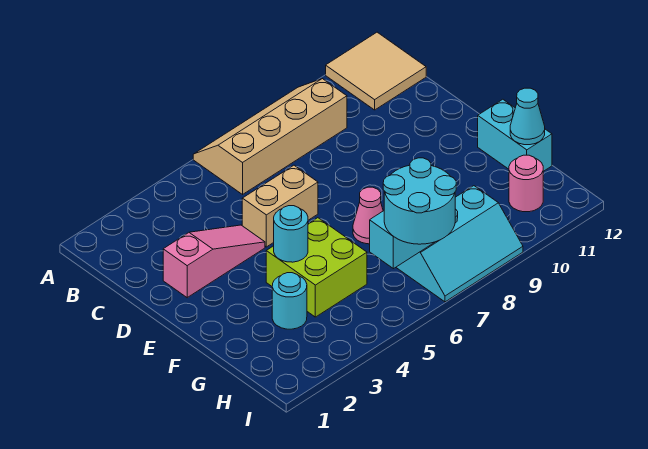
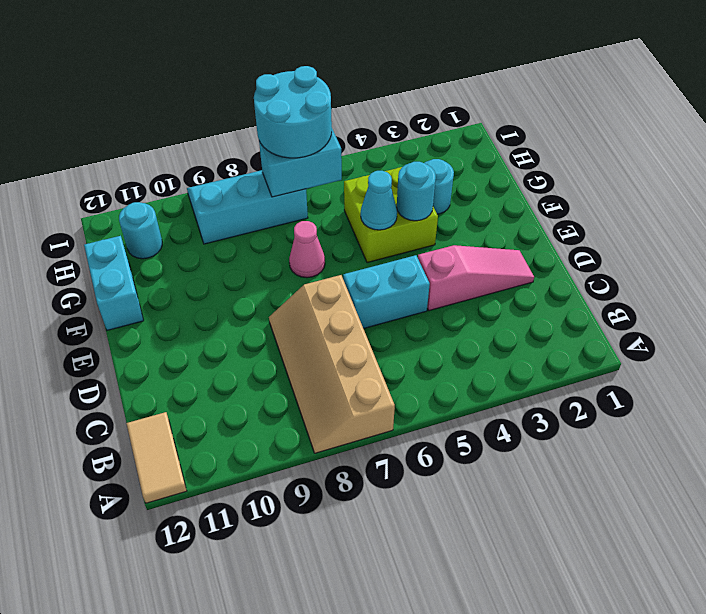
tan slope A6:B9 level 1 top B -> tan slope A7:D8 level 1 top 7
tan tile A11:B12 level 1 -> tan tile A12:B12 level 1
pink slope D2:D4 level 1 top 2 -> pink slope D2:D4 level 1 top 4
tan brick D5:D6 level 1 -> cyan brick D5:D6 level 1
cyan cone G12 level 2 -> cyan cone F5 level 2
pink round brick H11 level 1 -> cyan round brick H11 level 1

